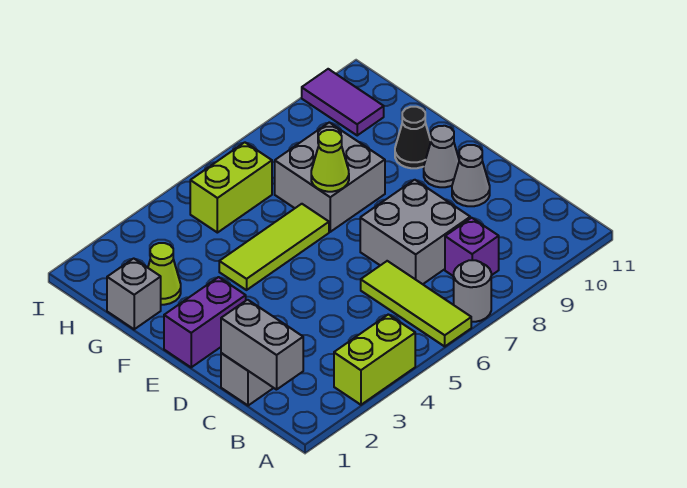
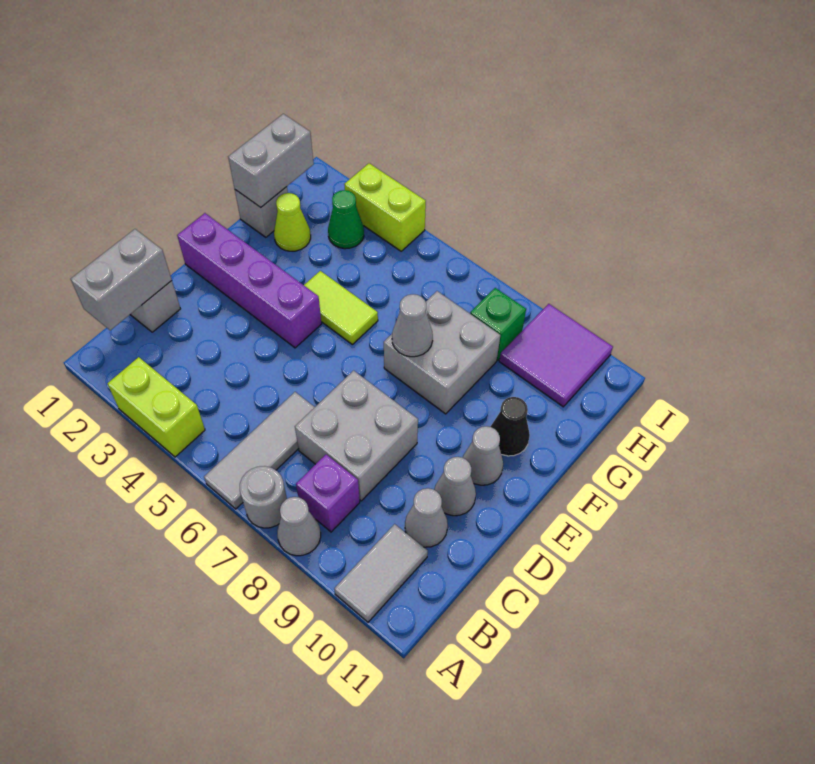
lime tile A6:C6 level 1 -> grey tile A6:C6 level 1
none -> grey cone A8 level 1
none -> grey tile A10:B10 level 1
none -> grey cone C10 level 1
purple brick E1:E2 level 1 -> purple brick E1:E4 level 1
lime tile F4:F6 level 1 -> lime tile F4:F5 level 1
lime cone F7 level 2 -> grey cone F7 level 2
none -> grey brick G1:H1 level 2
none -> green cone H3 level 1
lime brick H5:H6 level 1 -> lime brick I3:I4 level 1
none -> green brick H8 level 1
purple tile H10:I10 level 1 -> purple tile H9:I10 level 1

